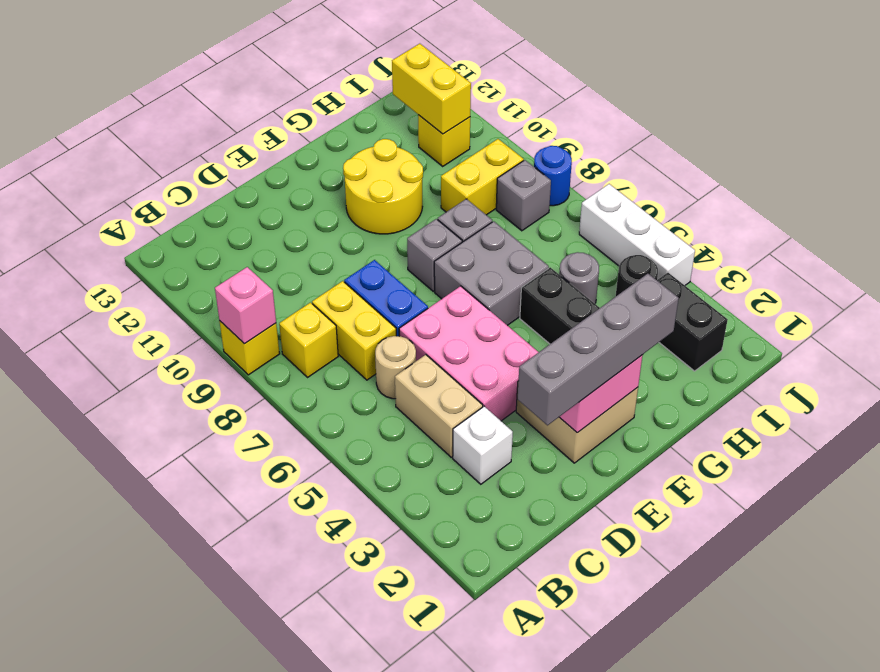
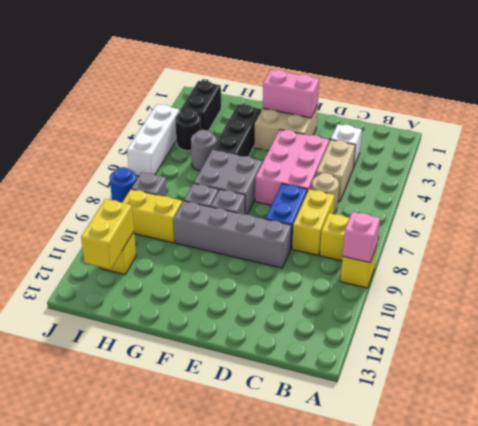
grey brick D2:G2 level 3 -> grey brick D9:G9 level 1
yellow round brick F10:G11 level 1 -> none

